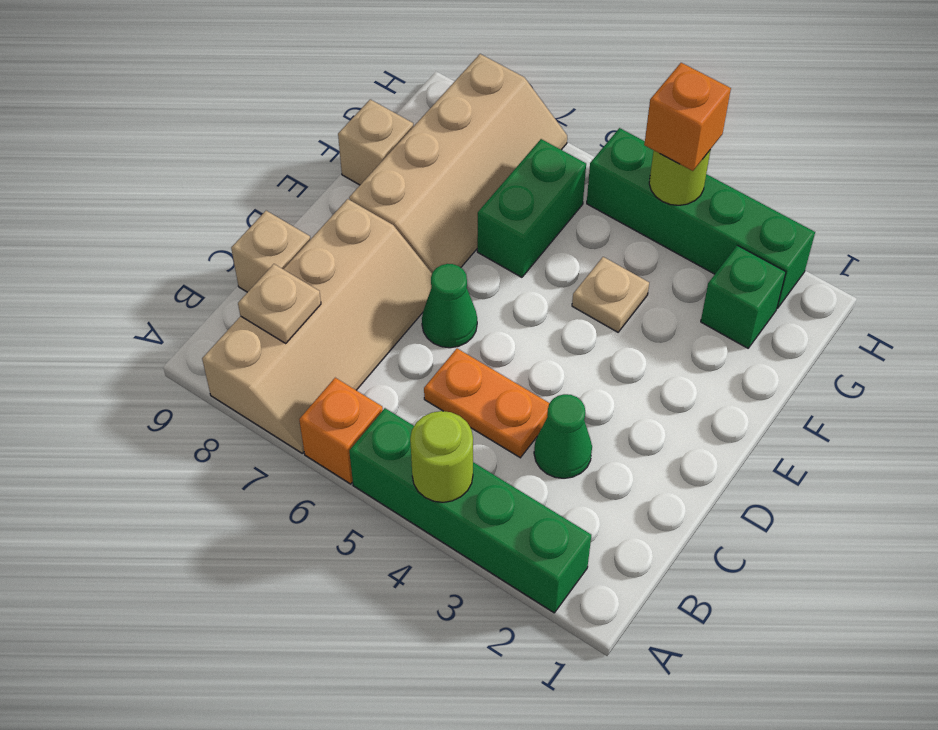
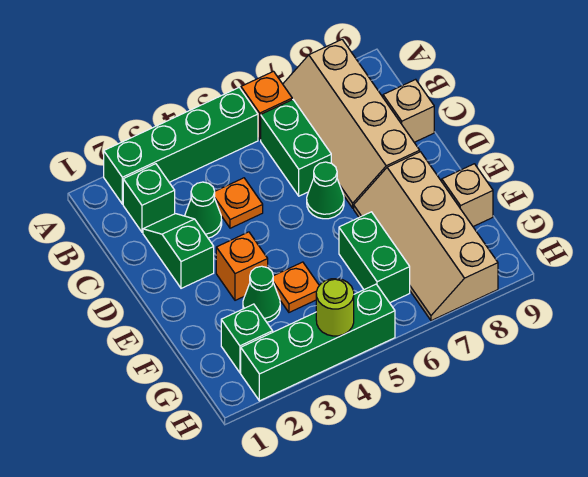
lime round brick A4 level 2 -> none
none -> green brick B2 level 1
none -> green brick B6:C6 level 1
tan plate B8 level 2 -> none
none -> green slope C2:D2 level 1 top D
orange plate C4:C5 level 1 -> orange plate C4 level 1
none -> green cone F3 level 1
tan plate F4 level 1 -> orange plate F4 level 1
orange brick H4 level 3 -> orange brick E3 level 1

